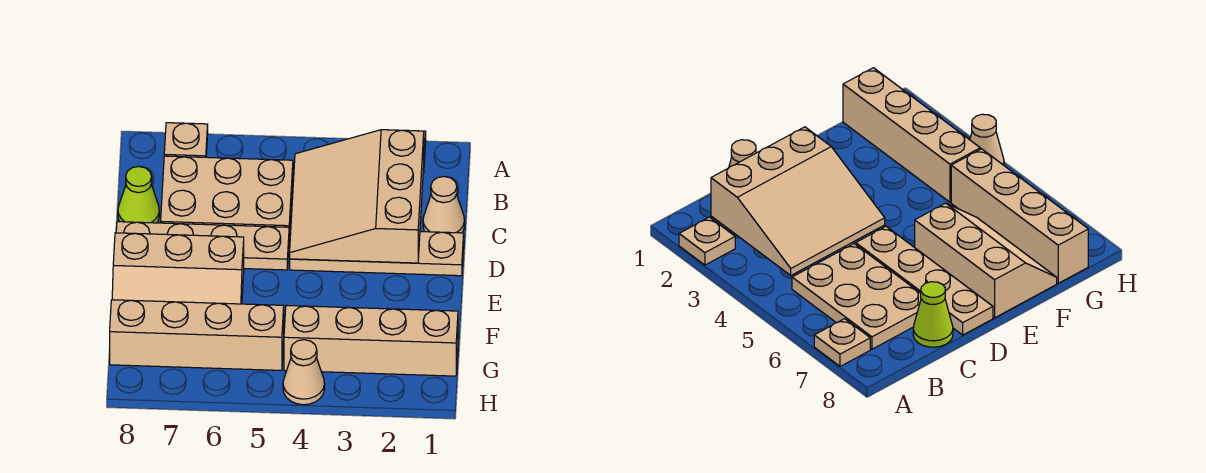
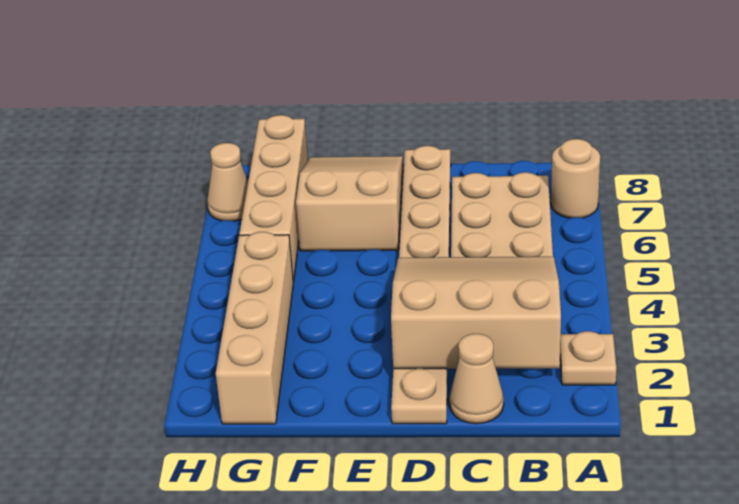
tan plate A7 level 1 -> tan round brick A7 level 1
lime cone C8 level 1 -> none
tan slope E6:F8 level 1 top E -> tan slope E6:F8 level 1 top 6
tan cone H4 level 1 -> tan cone H7 level 1

